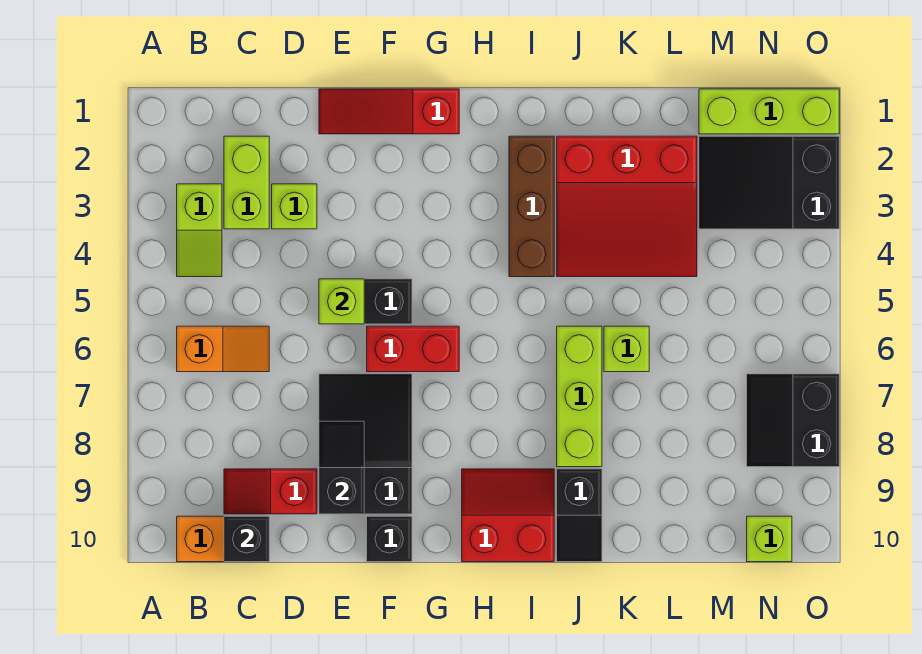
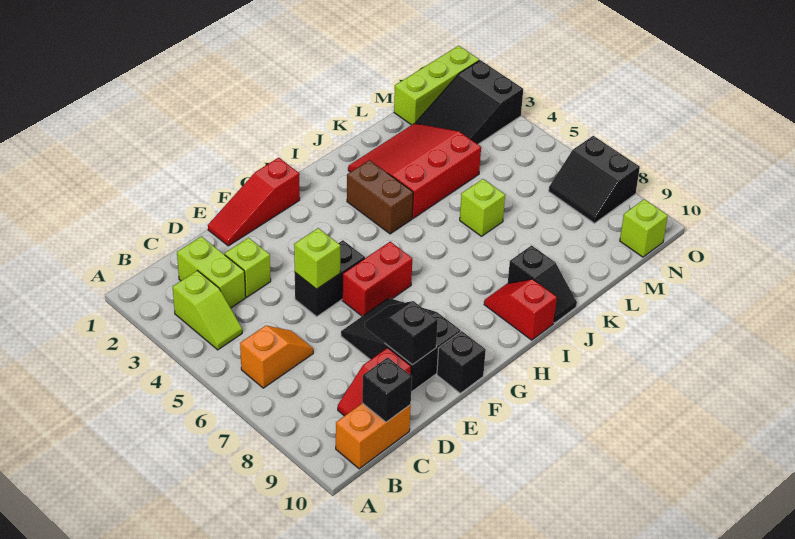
red slope H9:I10 level 1 top 10 -> red slope I9:I10 level 1 top 10
brown brick I2:I4 level 1 -> brown brick I3:I4 level 1
red slope J2:L4 level 1 top 2 -> red slope J2:L4 level 1 top 4
lime brick J6:J8 level 1 -> none

